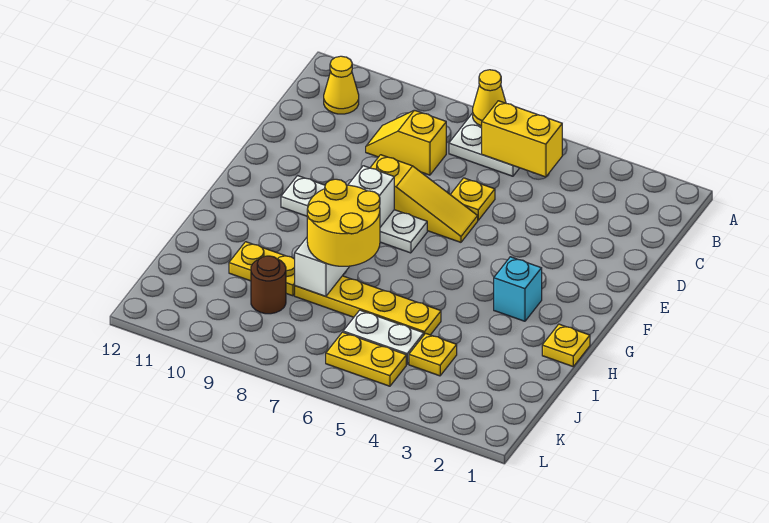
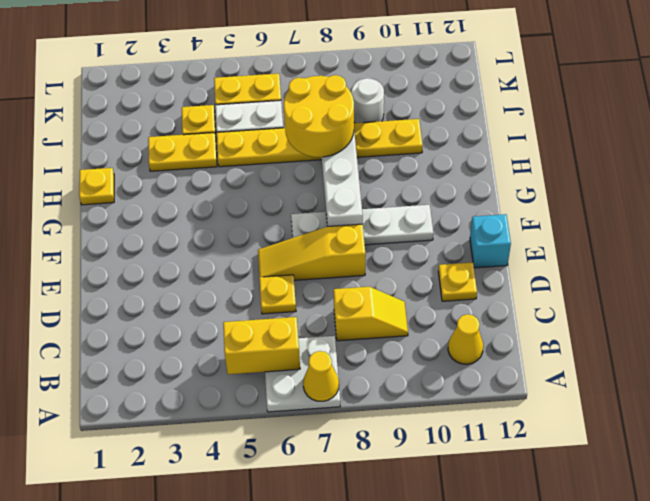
none -> yellow plate D11 level 1
cyan brick G3 level 1 -> cyan brick E12 level 1
none -> yellow plate I3:I4 level 1
brown round brick J9 level 1 -> white round brick J9 level 1

